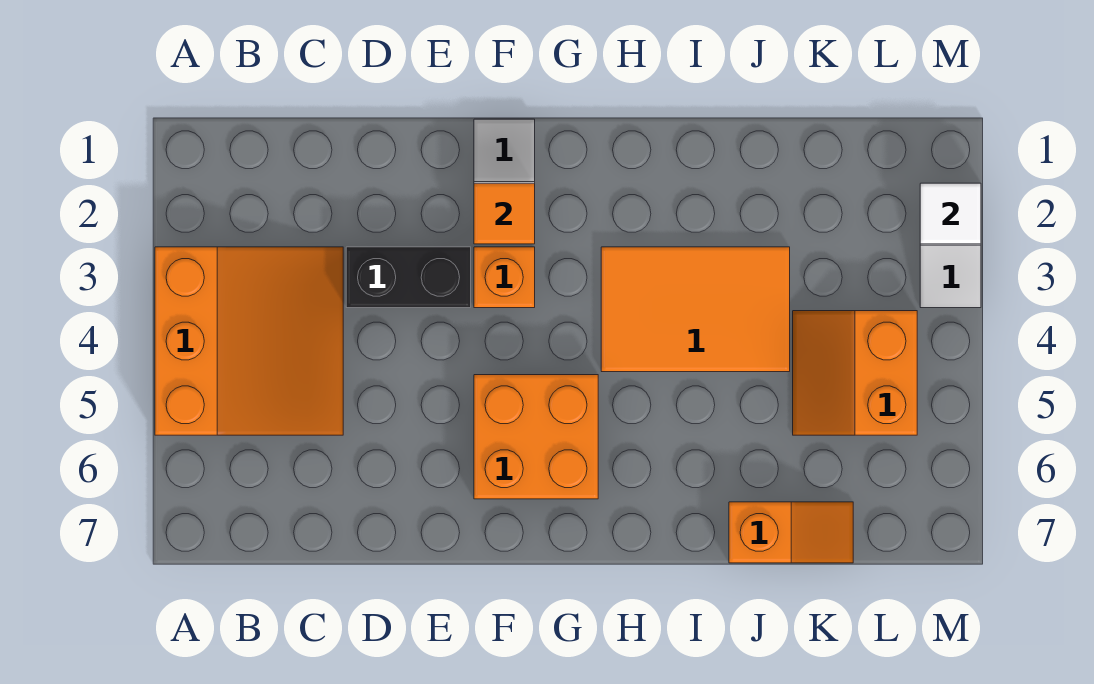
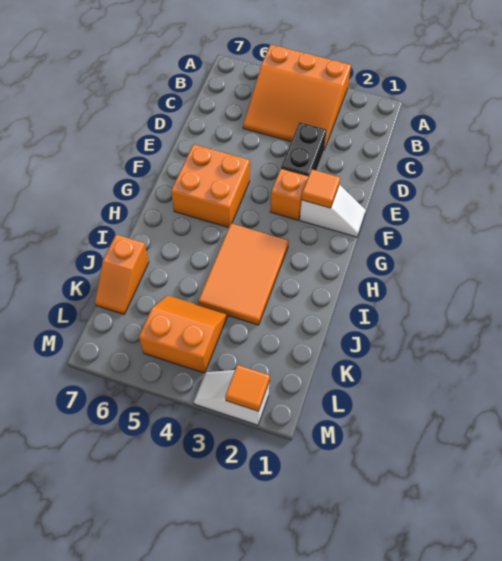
white tile M2 level 2 -> orange tile M2 level 2

